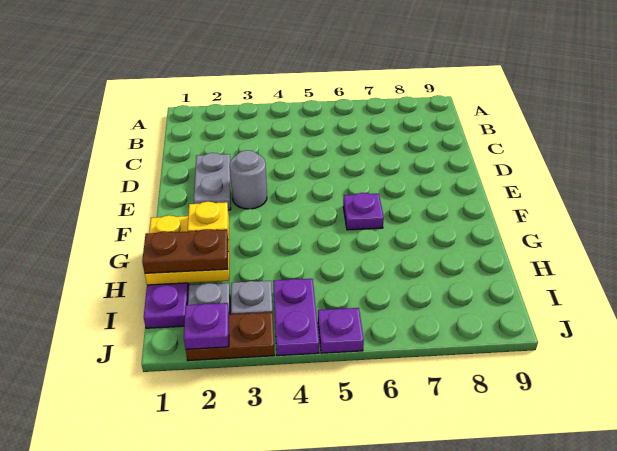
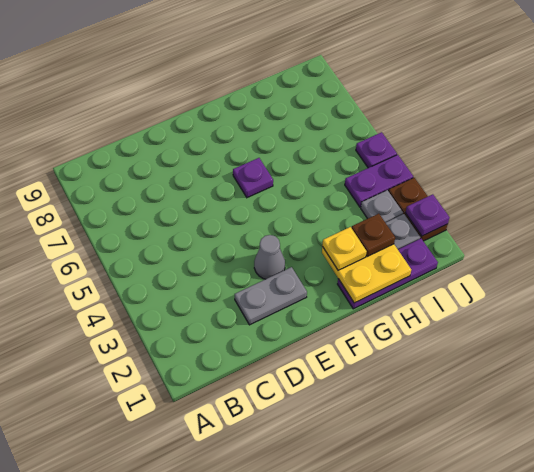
grey round brick E3 level 1 -> grey cone E3 level 1
brown plate H1:H2 level 3 -> brown plate H2 level 3

